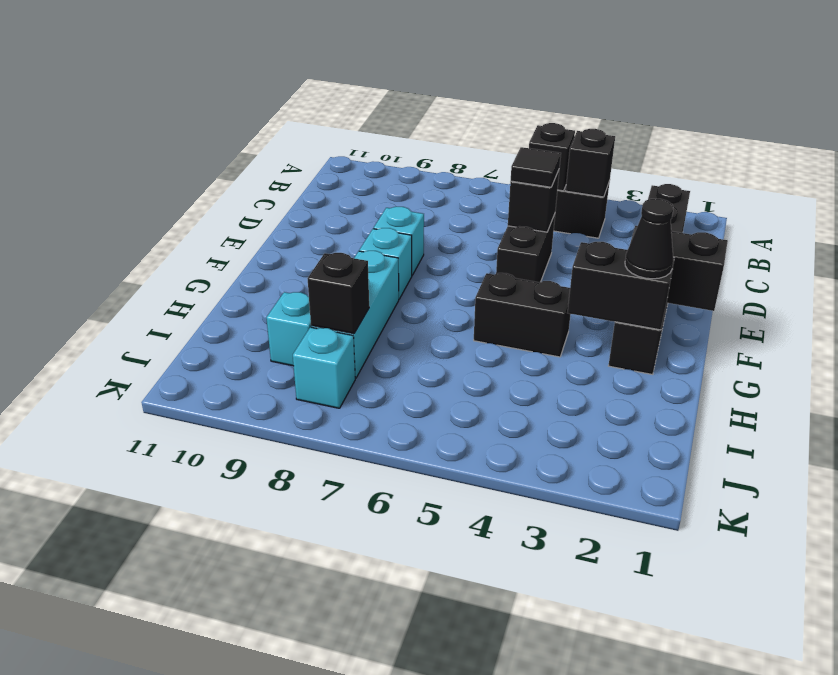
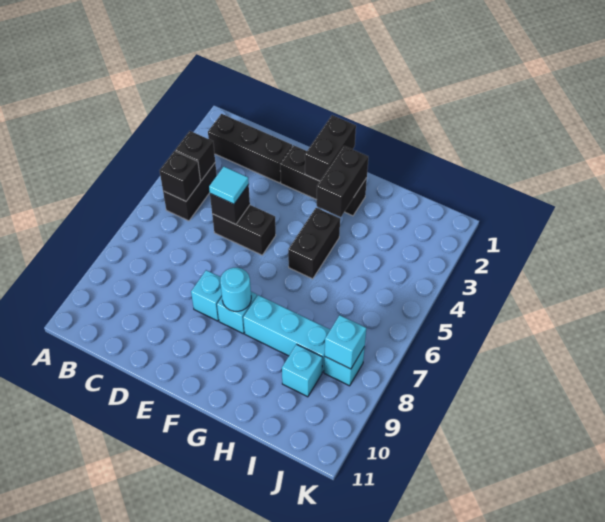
black tile D5 level 3 -> cyan tile D5 level 3
none -> cyan round brick F8 level 2
black cone G2 level 3 -> none
black brick I8 level 2 -> none
none -> cyan brick J8 level 2

